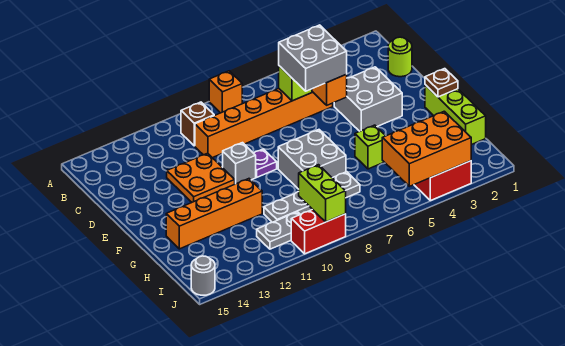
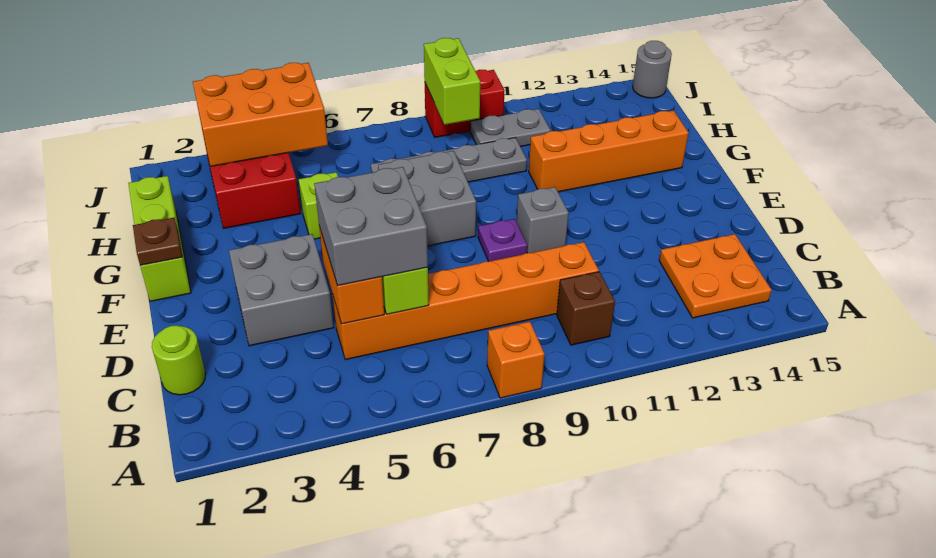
orange plate D11:E12 level 1 -> orange plate B13:C14 level 1

